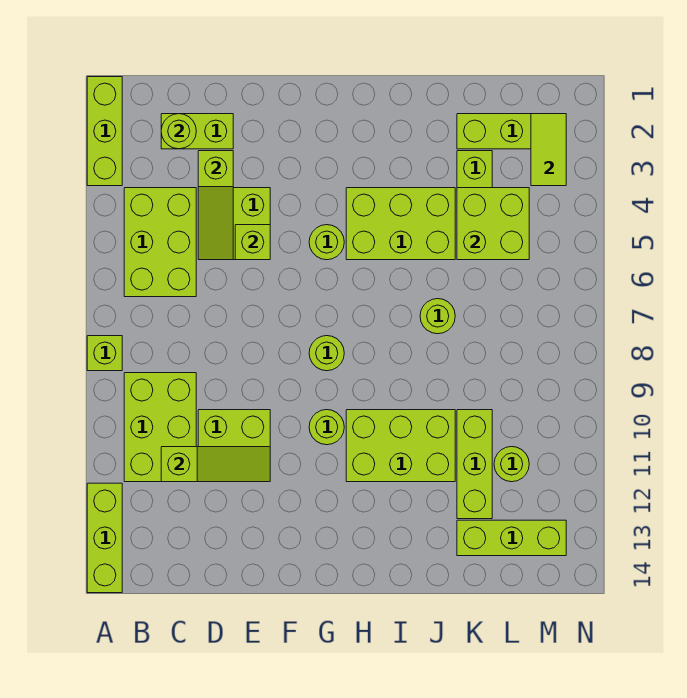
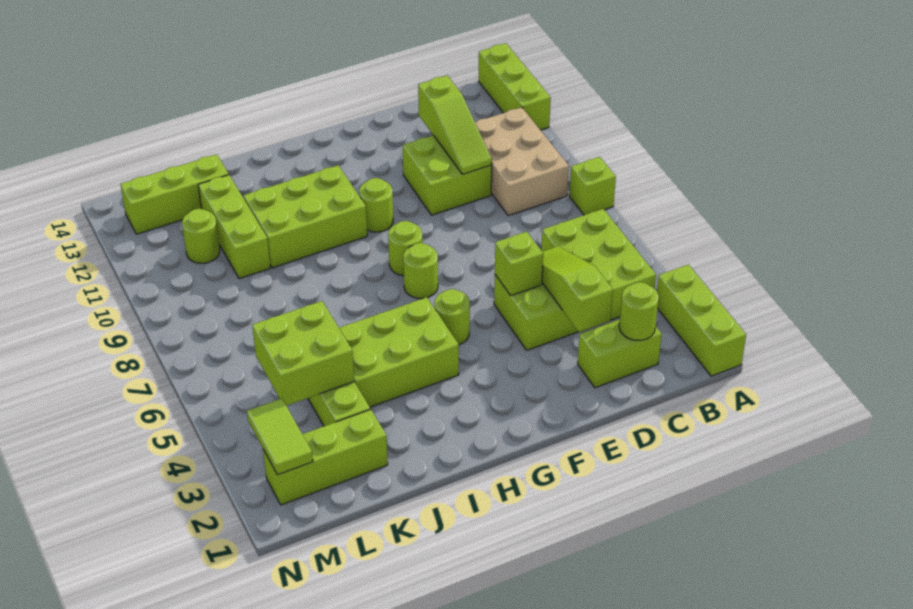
lime brick B9:C11 level 1 -> tan brick B9:C11 level 1
lime slope C11:E11 level 2 top C -> lime slope D10:D12 level 2 top 12
lime round brick J7 level 1 -> lime round brick G7 level 1

